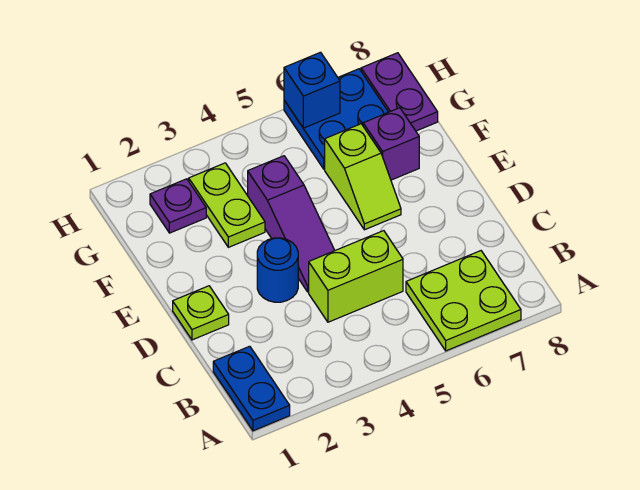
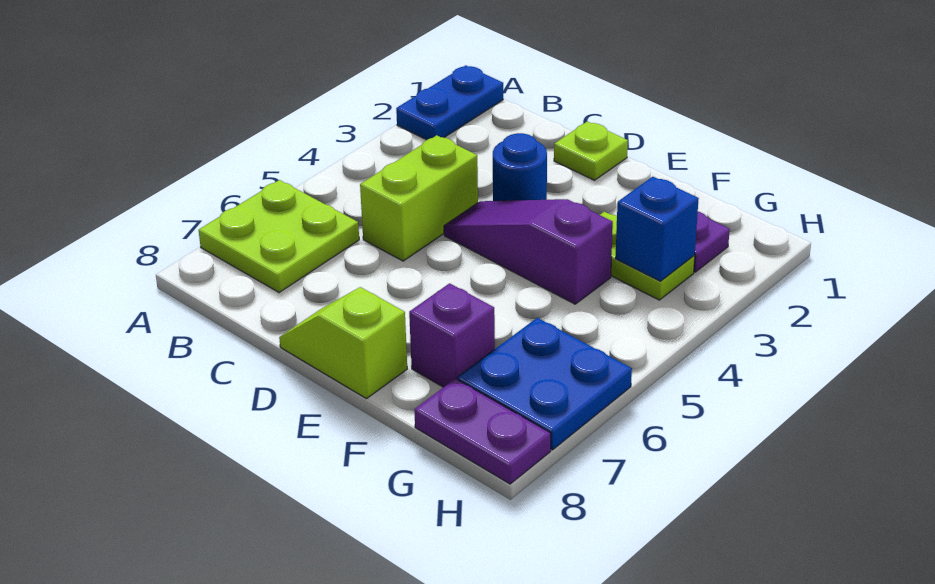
blue plate A1:B1 level 1 -> blue plate A1:A2 level 1
lime slope E6:F6 level 1 top F -> lime slope D8:E8 level 1 top E
blue brick H6 level 2 -> blue brick G3 level 2

